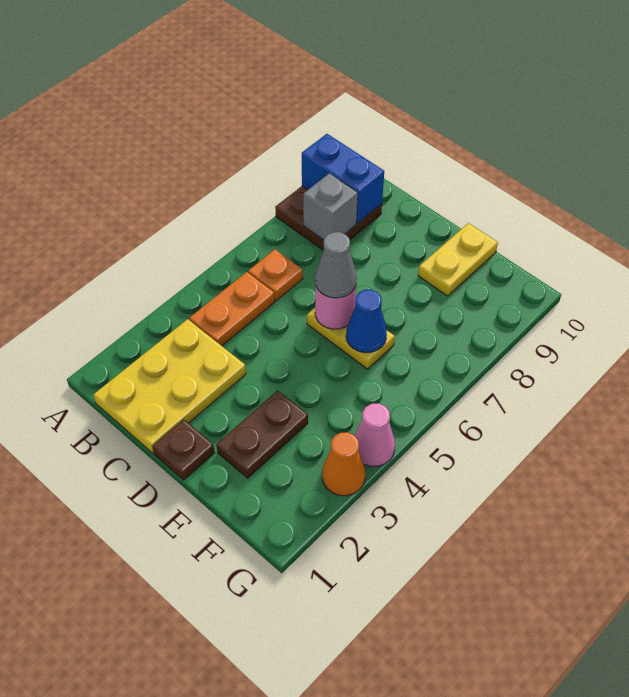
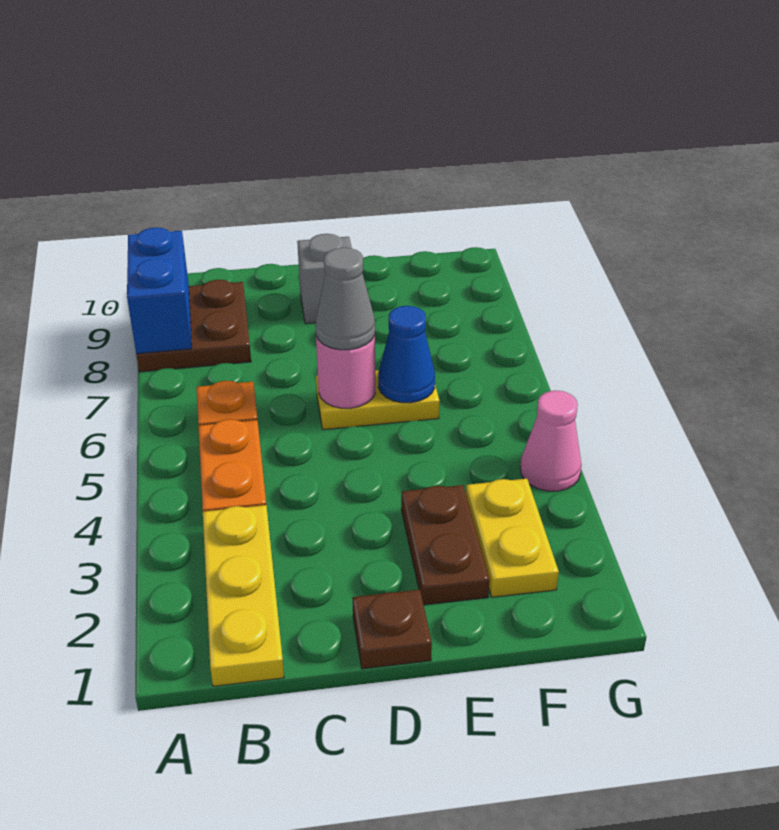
blue brick A9:B9 level 2 -> blue brick A8:A9 level 2
yellow plate B1:C3 level 1 -> yellow plate B1:B3 level 1
grey brick B8 level 2 -> grey brick D9 level 1
yellow plate E9:E10 level 1 -> yellow plate F2:F3 level 1
orange cone G3 level 1 -> none

